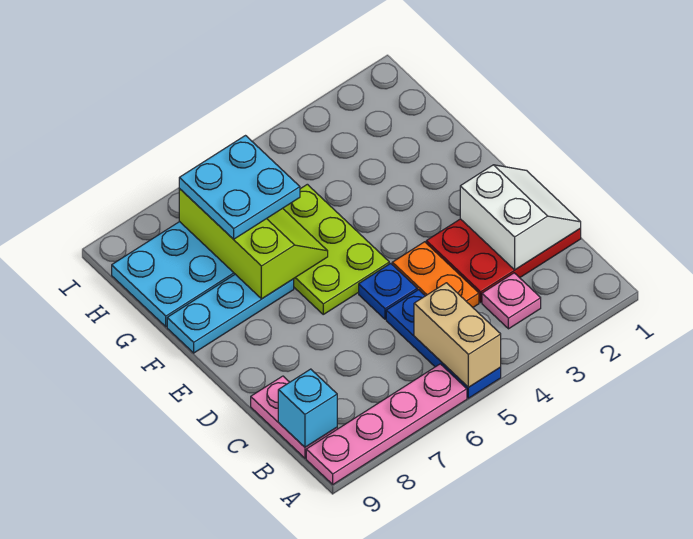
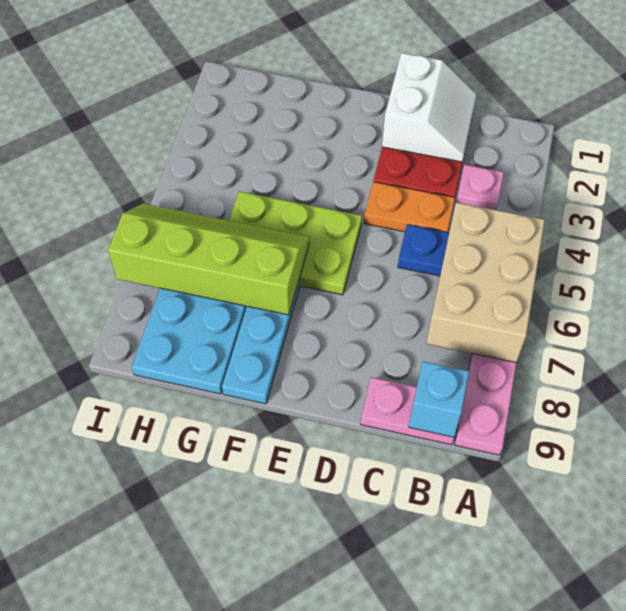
tan brick A5:B5 level 2 -> tan brick A5:B7 level 2
white slope C1:D2 level 2 top 2 -> white slope C1:D2 level 2 top D
blue plate D5 level 1 -> none
lime slope F6:H7 level 2 top 7 -> lime slope F6:I7 level 2 top 7
cyan plate G6:H7 level 3 -> none

